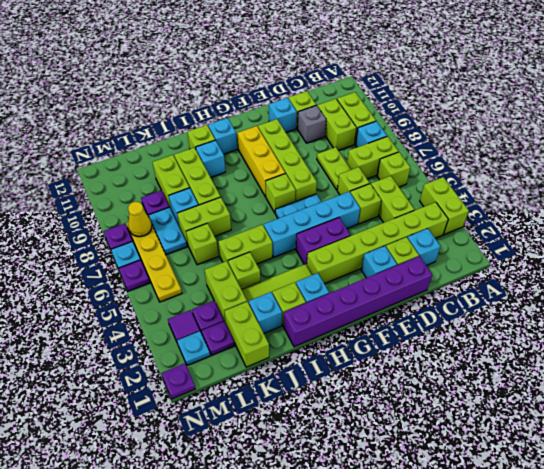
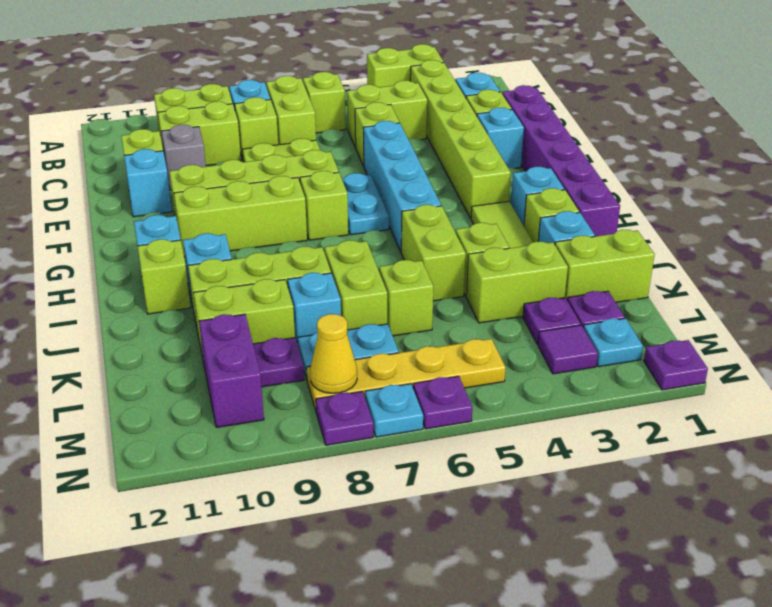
lime brick D6 level 1 -> lime brick C8 level 1
purple brick F4:G4 level 1 -> purple brick L10:M10 level 1
yellow brick G8:G10 level 1 -> lime brick G8:G10 level 1

